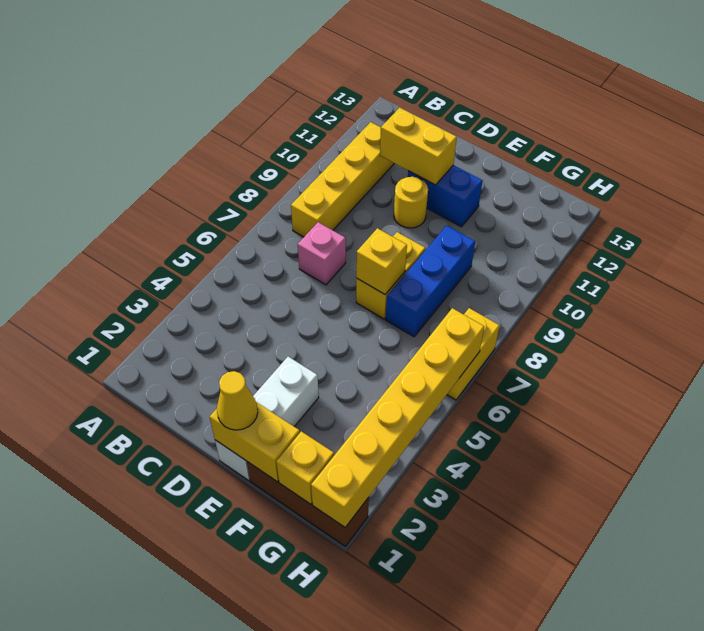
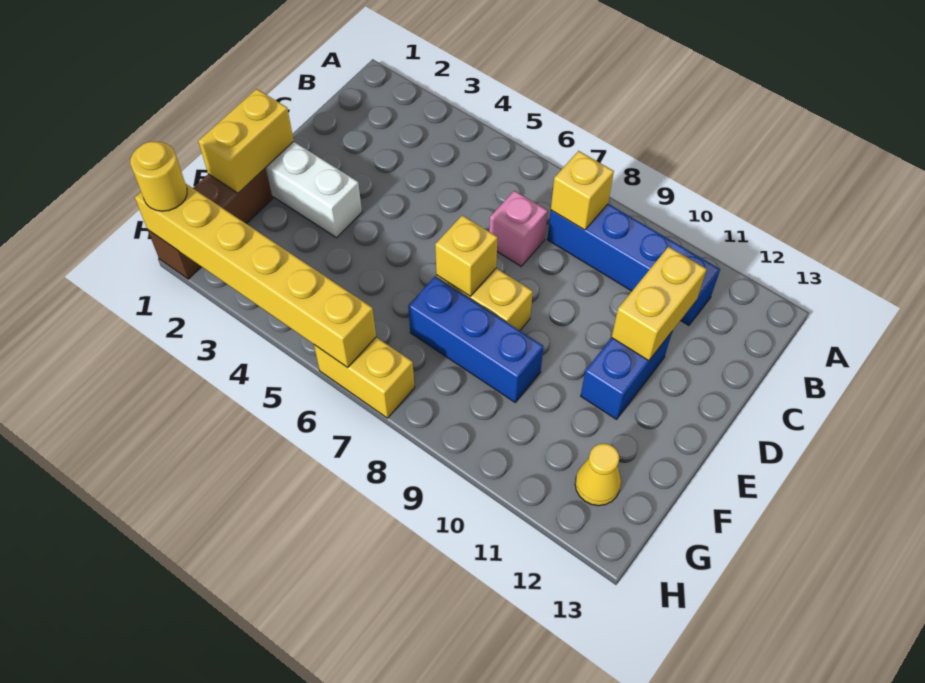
yellow brick B8:B11 level 1 -> blue brick B8:B11 level 1
yellow round brick D10 level 1 -> yellow round brick H1 level 3
yellow cone E1 level 3 -> yellow cone G12 level 1
yellow brick G1 level 2 -> yellow brick B8 level 2

